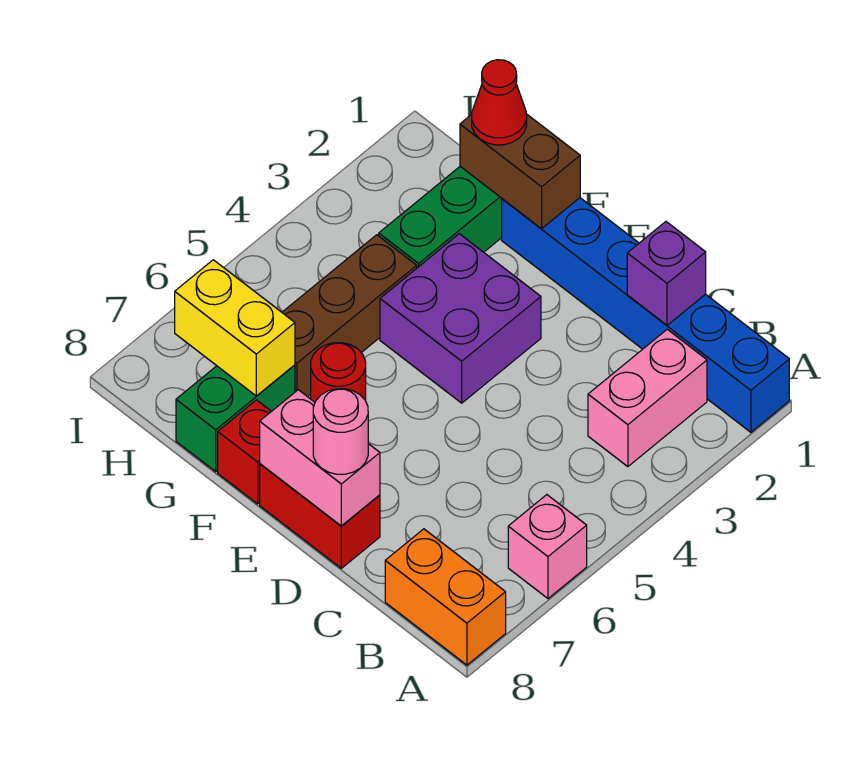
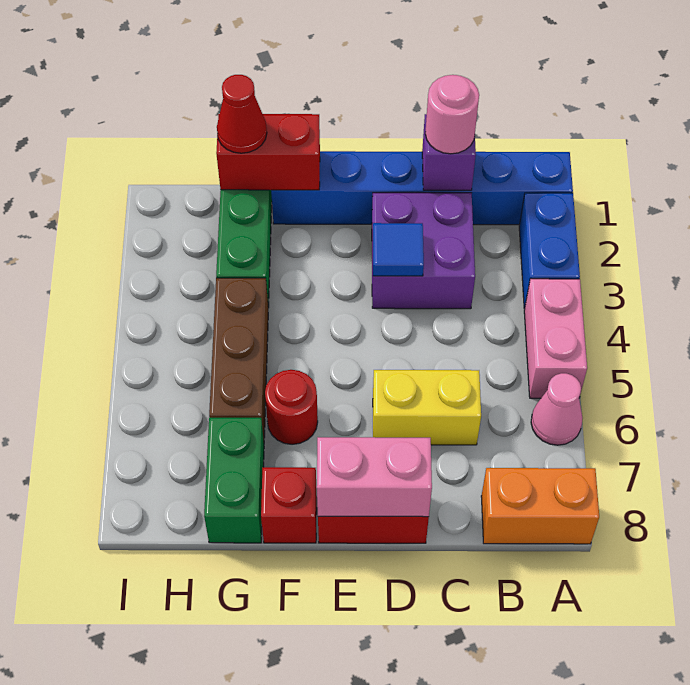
none -> blue brick A2:A3 level 1
pink brick A6 level 1 -> pink cone A6 level 1
pink brick B2:B3 level 1 -> pink brick A4:A5 level 1
none -> blue tile D3 level 2
pink round brick D8 level 3 -> pink round brick C1 level 3
purple brick E3:F4 level 1 -> purple brick C2:D3 level 1
brown brick F1:G1 level 2 -> red brick F1:G1 level 2
yellow brick G7:H7 level 2 -> yellow brick C6:D6 level 1

